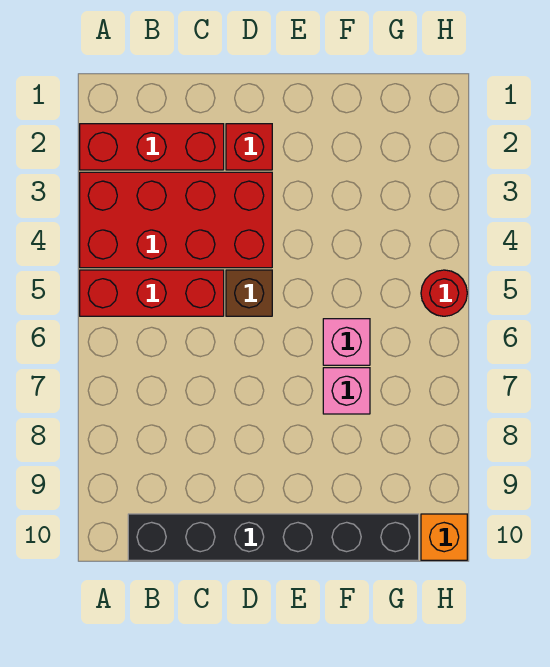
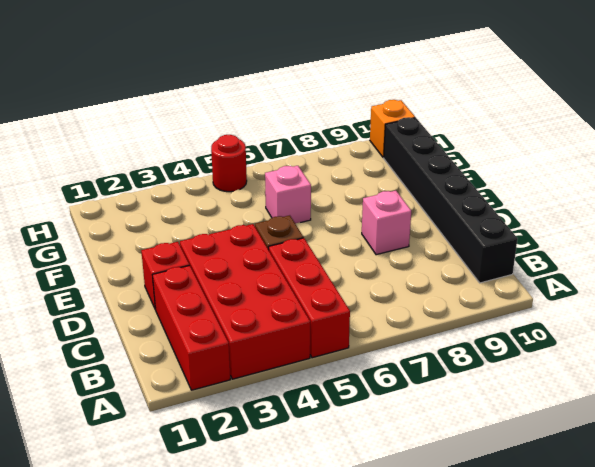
pink brick F7 level 1 -> pink brick D8 level 1

